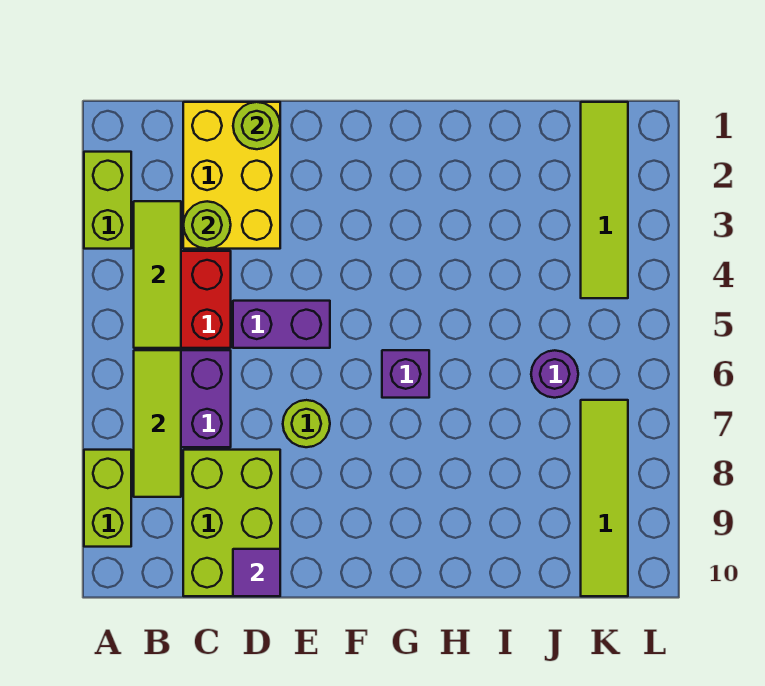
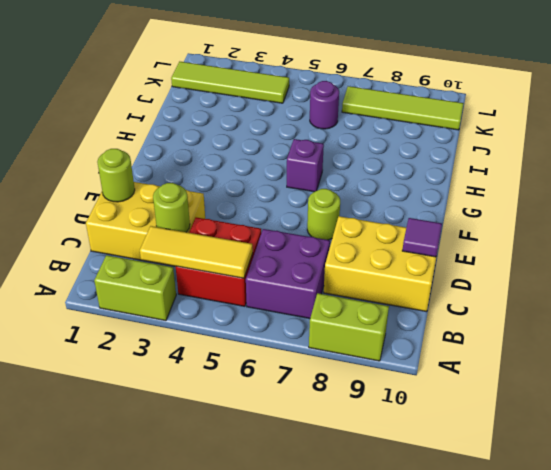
lime tile B3:B5 level 2 -> yellow tile B3:B5 level 2
lime tile B6:B8 level 2 -> none
lime brick C8:D10 level 1 -> yellow brick C8:D10 level 1
purple brick D5:E5 level 1 -> none

